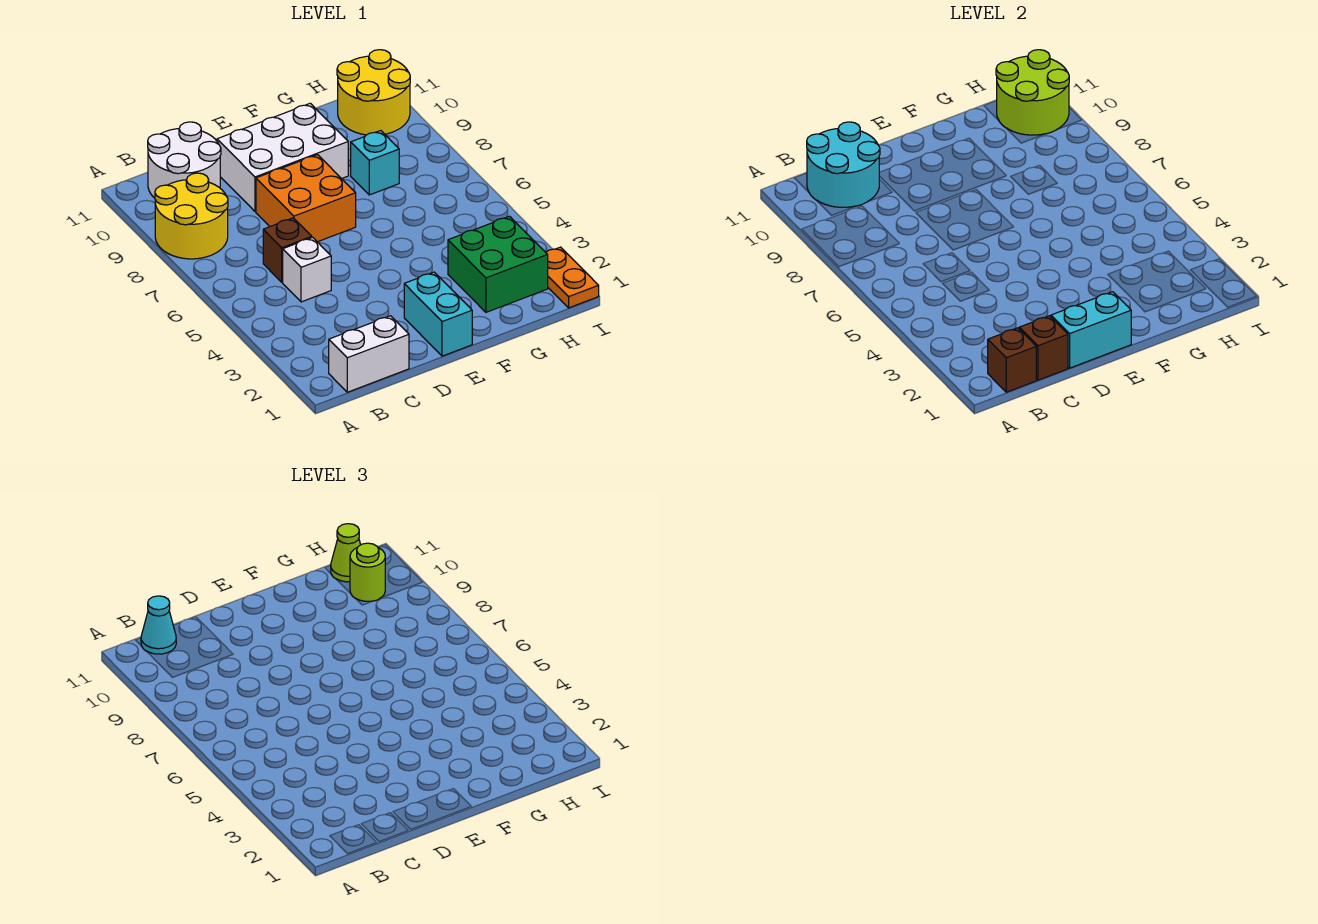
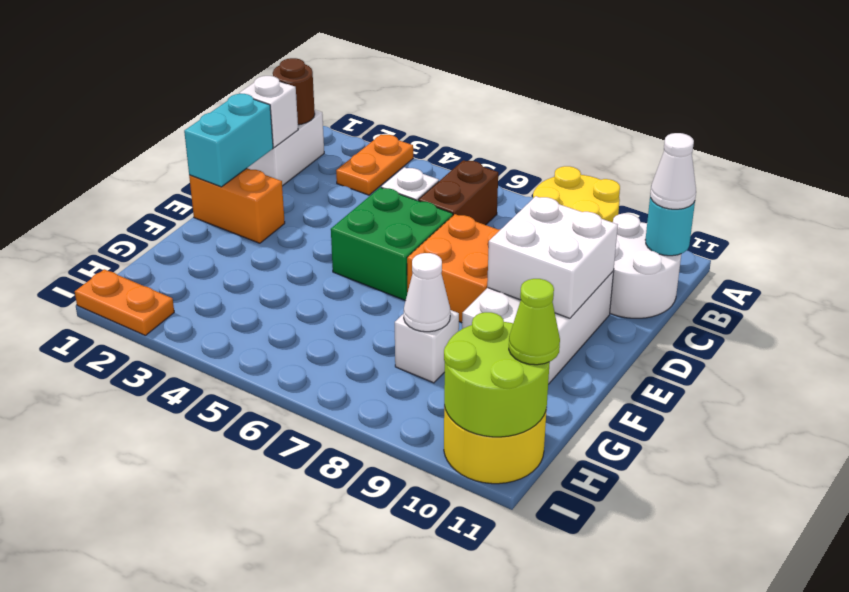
none -> orange plate A3:B3 level 1
brown brick B1 level 2 -> brown round brick B1 level 2
cyan round brick B10:C11 level 2 -> cyan round brick B11 level 2
cyan cone B11 level 3 -> white cone B11 level 3
brown brick C1 level 2 -> white brick C1 level 2
brown brick C6 level 1 -> brown brick B6:C6 level 1
none -> white brick D9:E10 level 2
cyan brick E1:E2 level 1 -> orange brick E1:E2 level 1
green brick G2:H3 level 1 -> green brick D5:E6 level 1
cyan brick G8 level 1 -> white brick G8 level 1
none -> white cone G8 level 2
lime round brick H10 level 3 -> none

